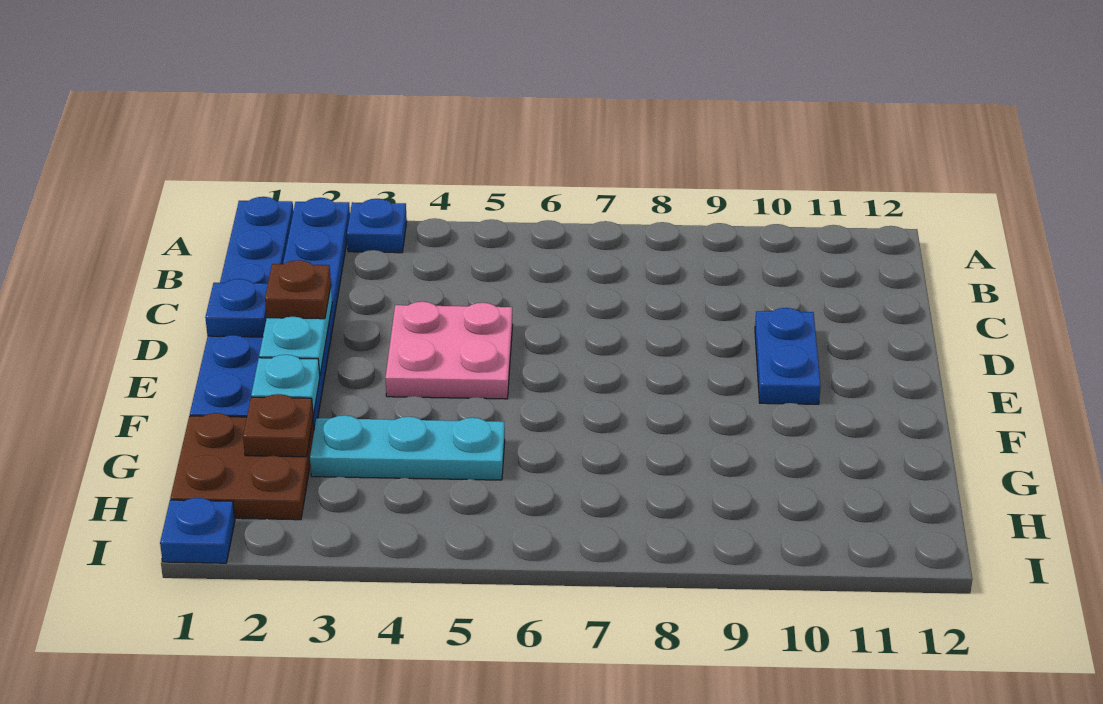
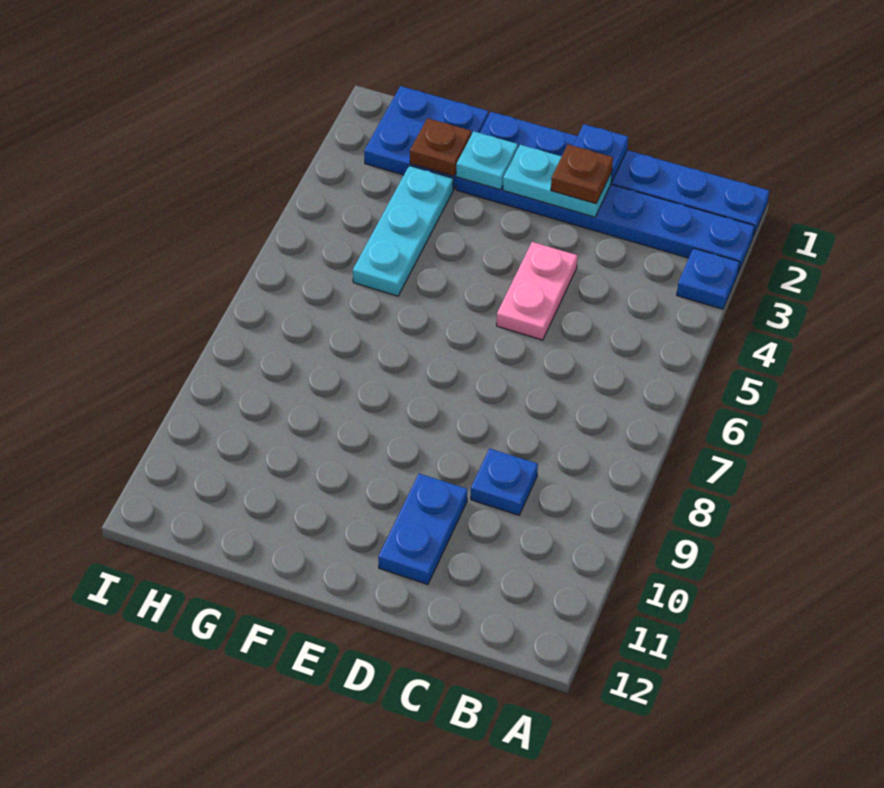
pink plate D4:E5 level 1 -> pink plate D4:D5 level 1
blue plate D10:E10 level 1 -> blue plate D10:D11 level 1
brown plate G1:H2 level 1 -> blue plate G1:H2 level 1
blue plate I1 level 1 -> blue plate C9 level 1

